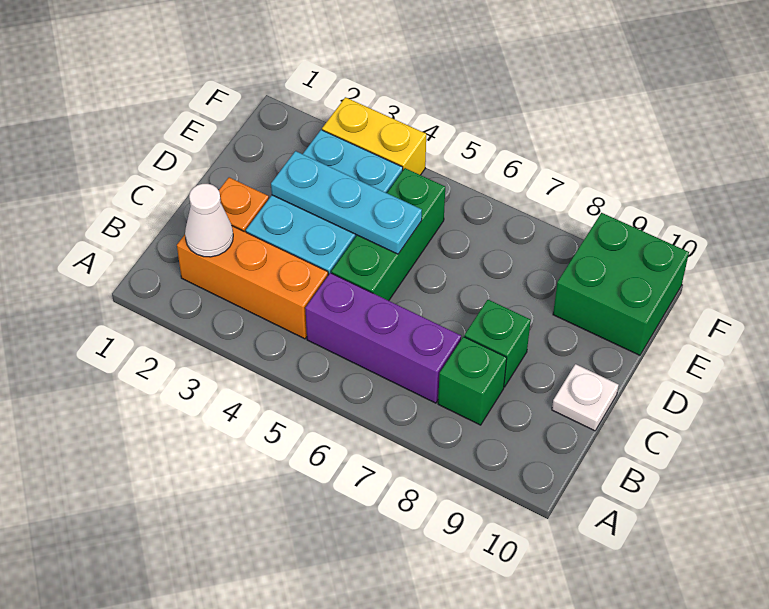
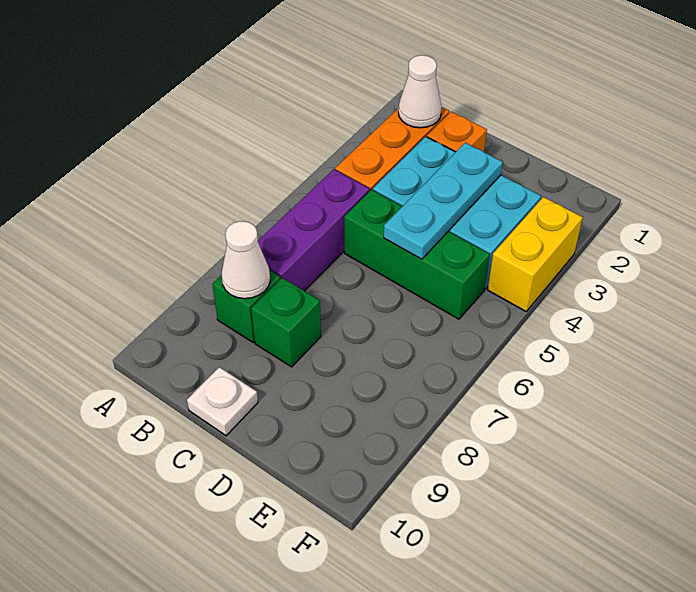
none -> white cone B8 level 2
green brick E9:F10 level 1 -> none

